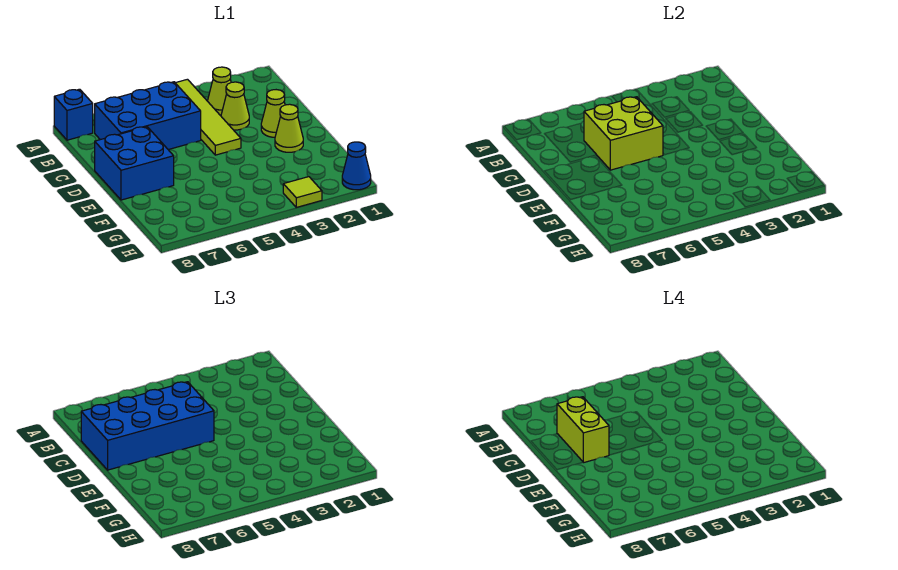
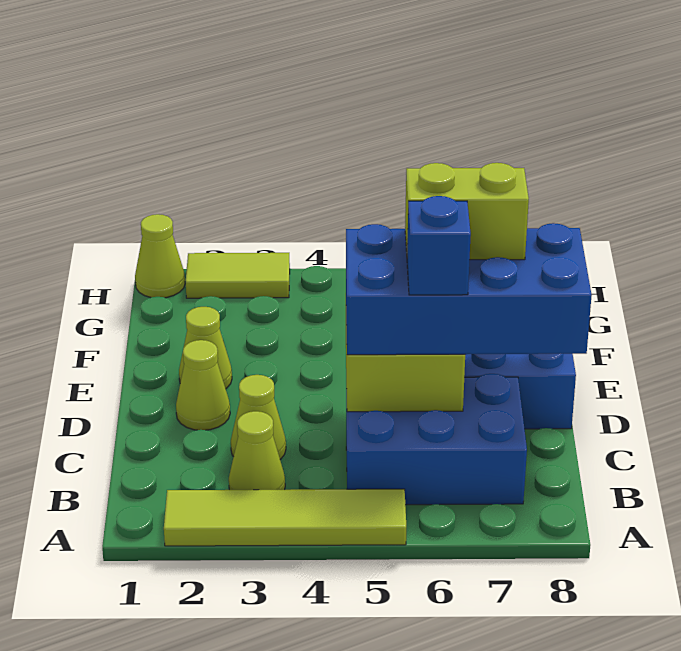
lime tile A4:D4 level 1 -> lime tile A2:A5 level 1
blue brick A8 level 1 -> blue brick C6 level 4
lime brick C7:D7 level 4 -> lime brick D6:D7 level 4
blue cone H1 level 1 -> lime cone H1 level 1
lime tile H3 level 1 -> lime tile H2:H3 level 1

